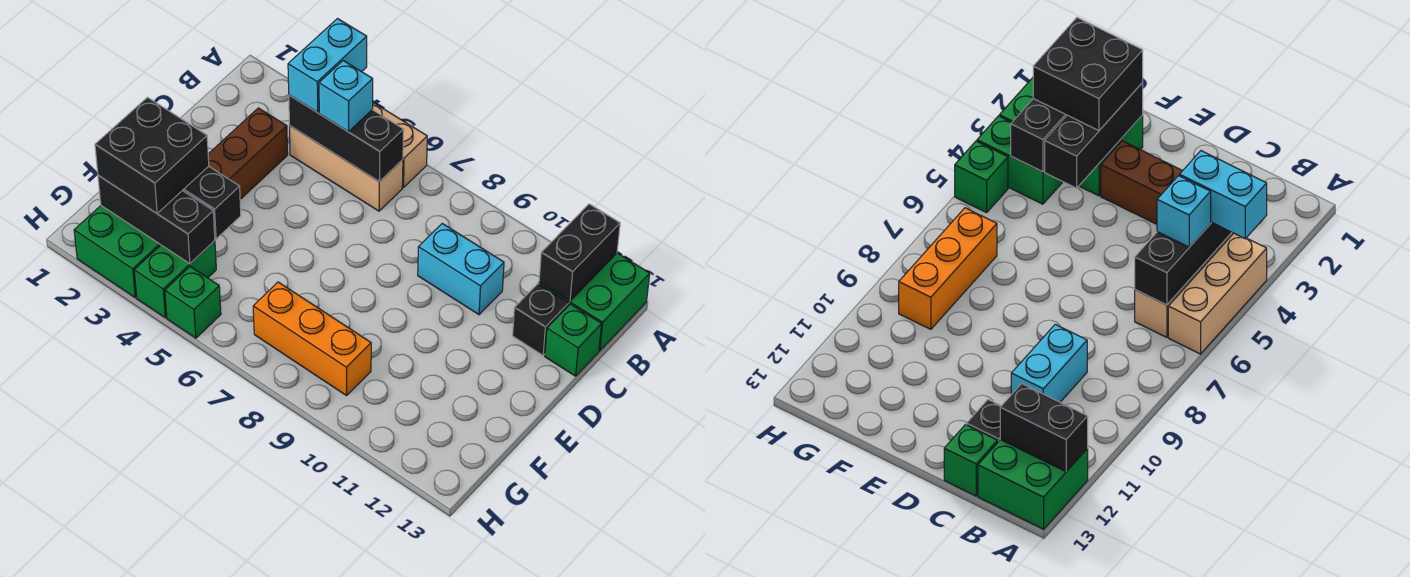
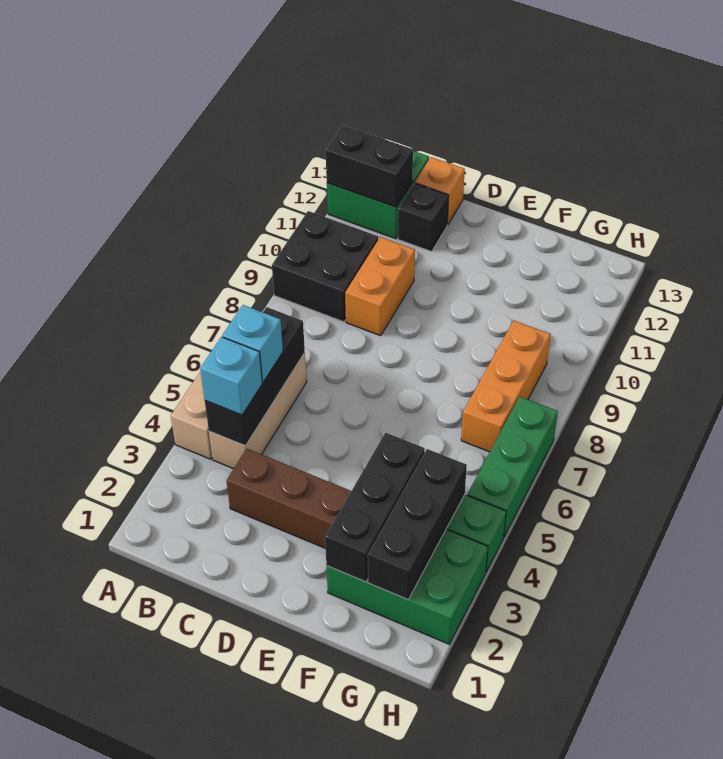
cyan brick A4:B4 level 3 -> cyan brick B4 level 3
cyan brick C9:C10 level 1 -> orange brick C9:C10 level 1
green brick C13 level 1 -> orange brick C13 level 1
black brick F2:G3 level 3 -> black brick A9:B10 level 1
green brick H5 level 1 -> green brick H5:H7 level 1

